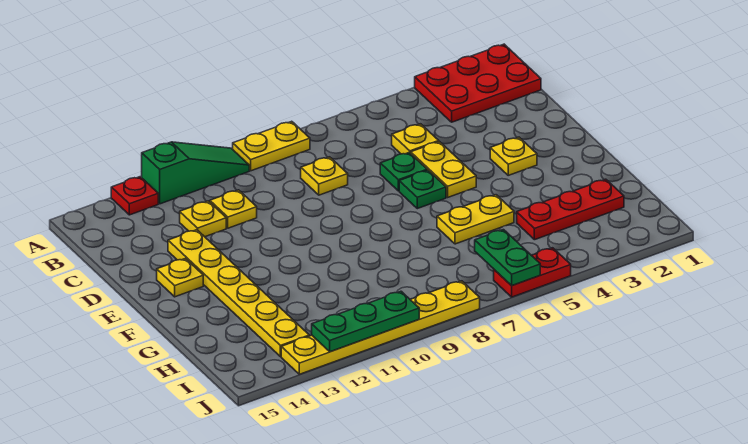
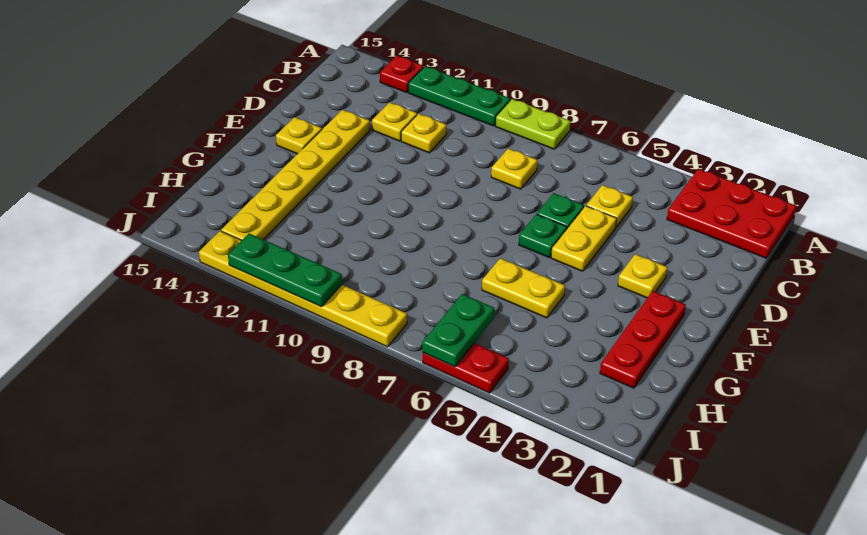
yellow plate A8:A9 level 1 -> lime plate A8:A9 level 1
green slope A10:A12 level 1 top 12 -> green plate A10:A12 level 1
red plate H2:H4 level 1 -> red plate F2:H2 level 1

